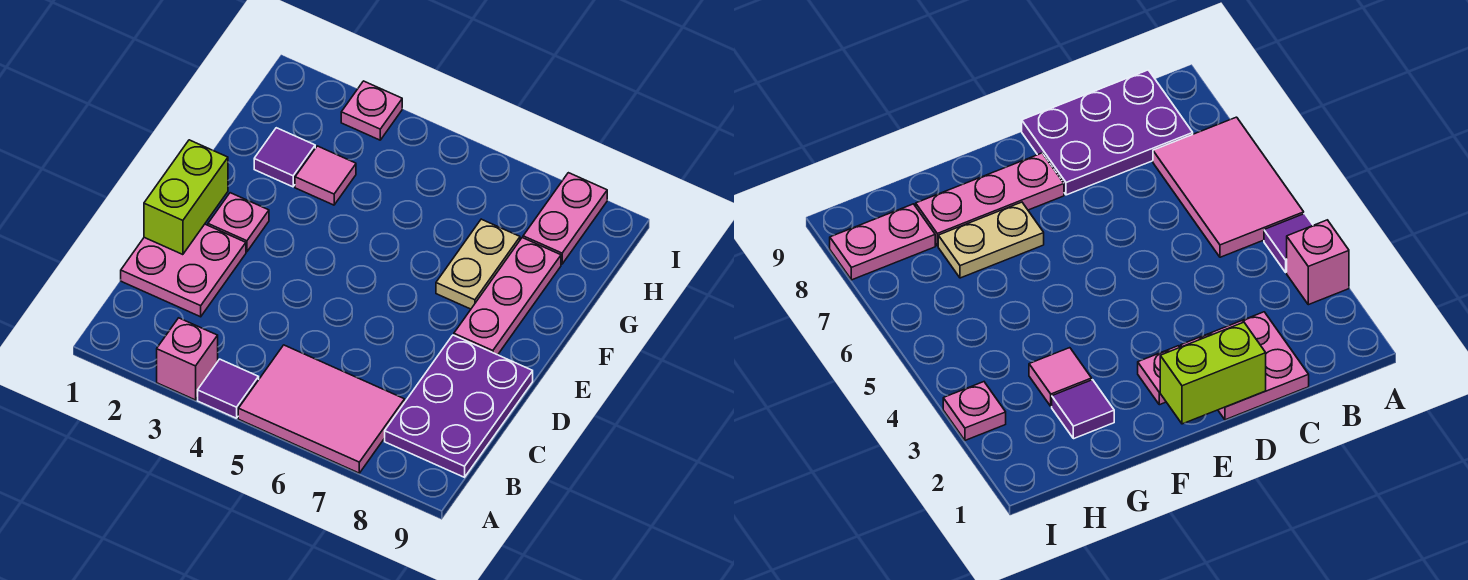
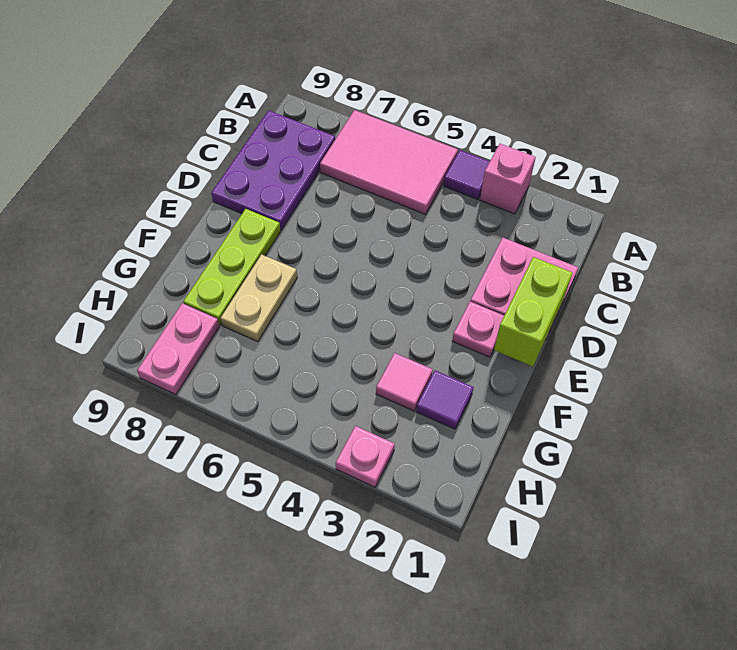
pink plate E8:G8 level 1 -> lime plate E8:G8 level 1

